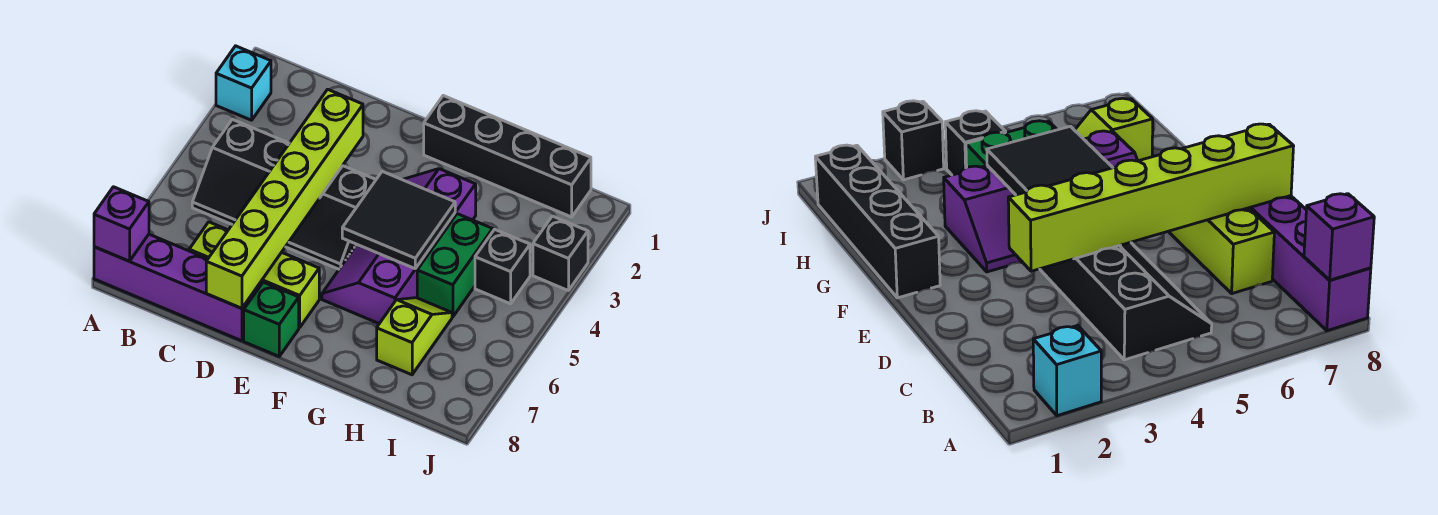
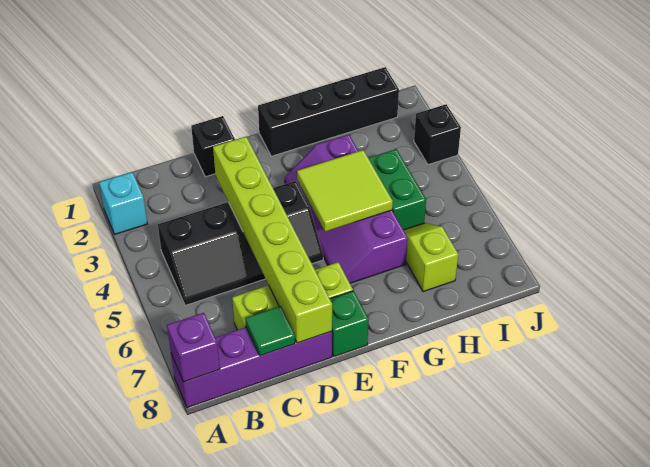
none -> green tile C8 level 2
black tile F4:G5 level 2 -> lime tile F4:G5 level 2
black brick I4 level 1 -> black brick D1 level 1

